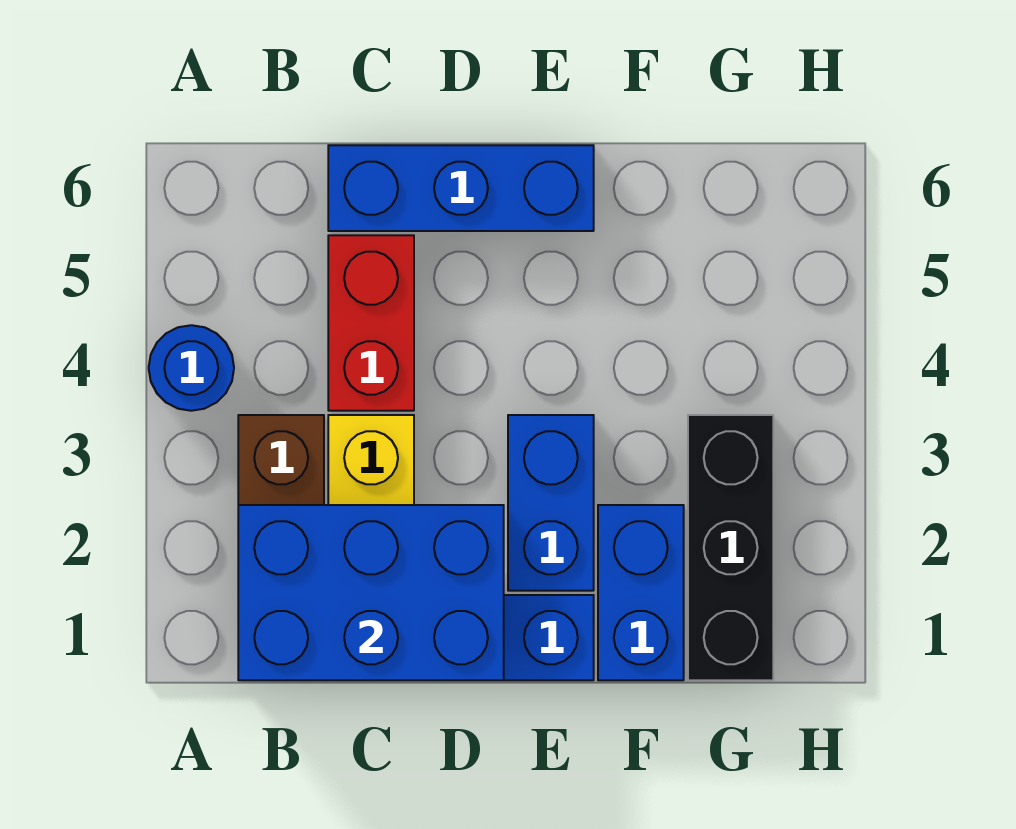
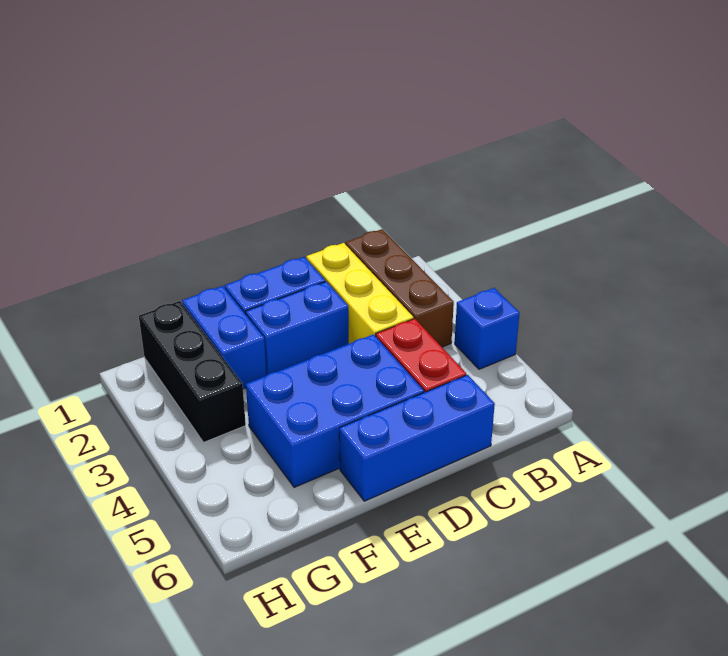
blue round brick A4 level 1 -> blue brick A4 level 1
blue brick B1:D2 level 2 -> blue brick D4:F5 level 1
blue brick E2:E3 level 1 -> blue brick D2:E2 level 1

